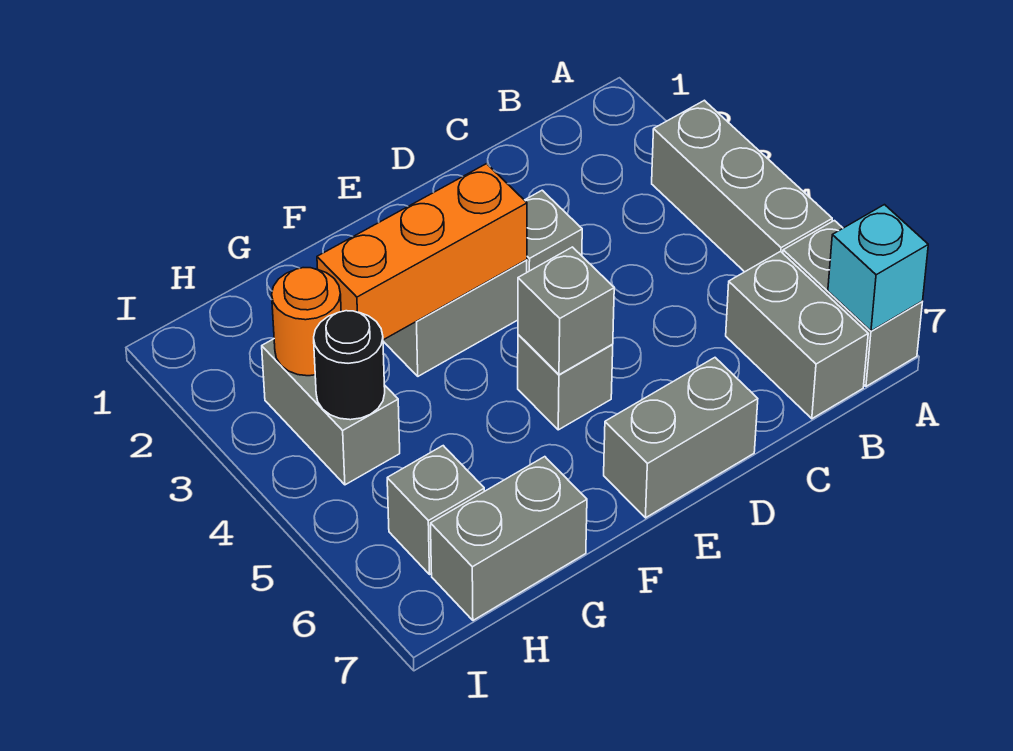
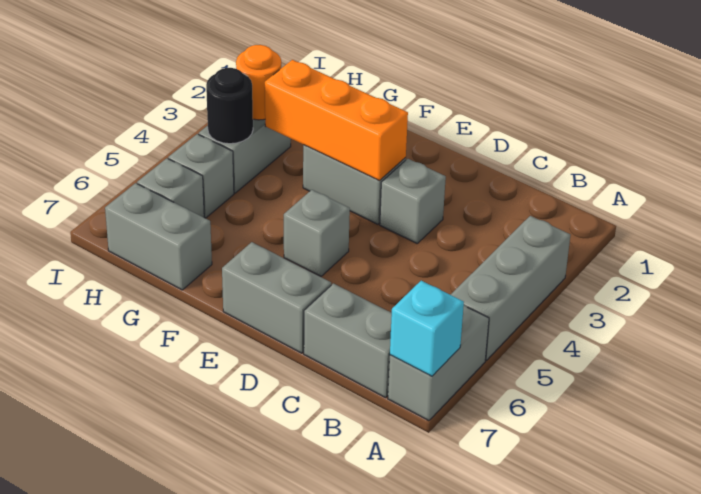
grey brick B6:B7 level 1 -> grey brick B7:C7 level 1
grey brick E5 level 2 -> grey brick H5 level 1

